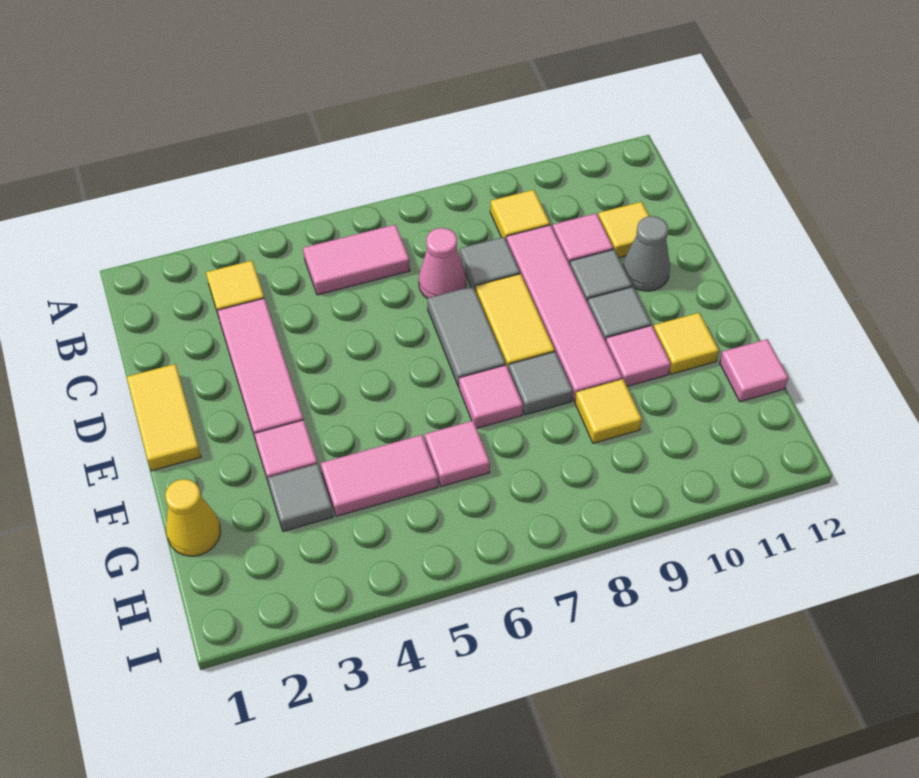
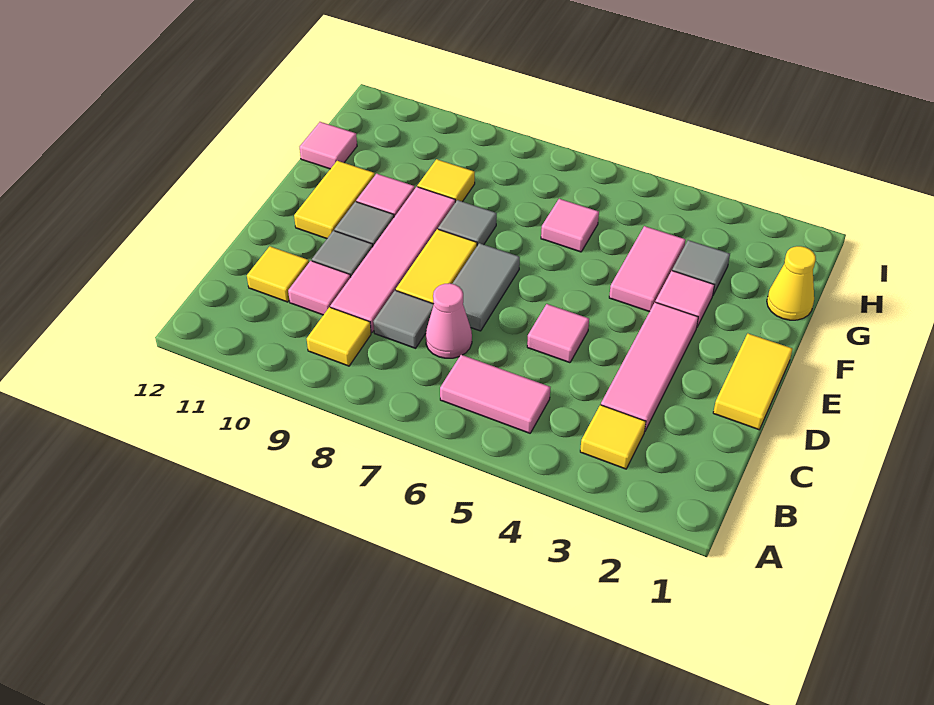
grey cone D11 level 1 -> none
pink tile F7 level 1 -> pink tile D5 level 1
yellow tile F11 level 1 -> yellow tile E11:F11 level 1
pink tile G4:G5 level 1 -> pink tile F4:G4 level 1

